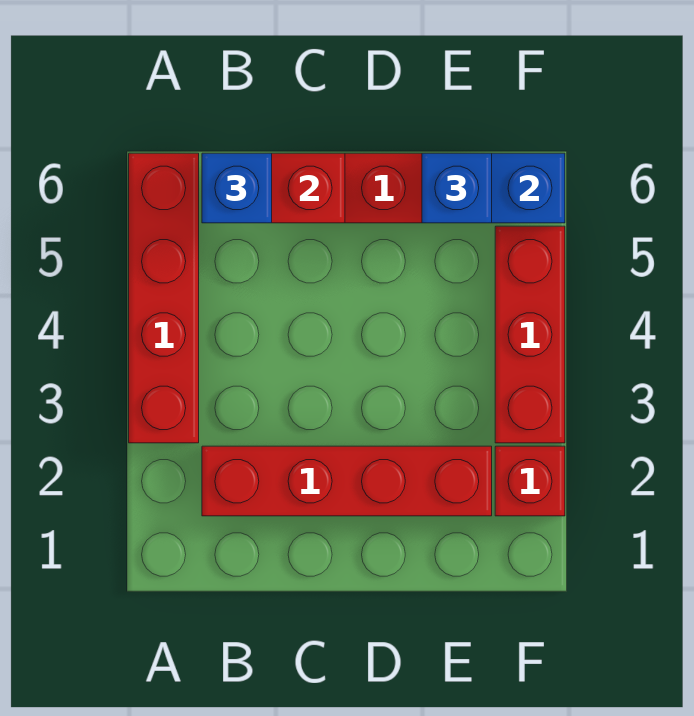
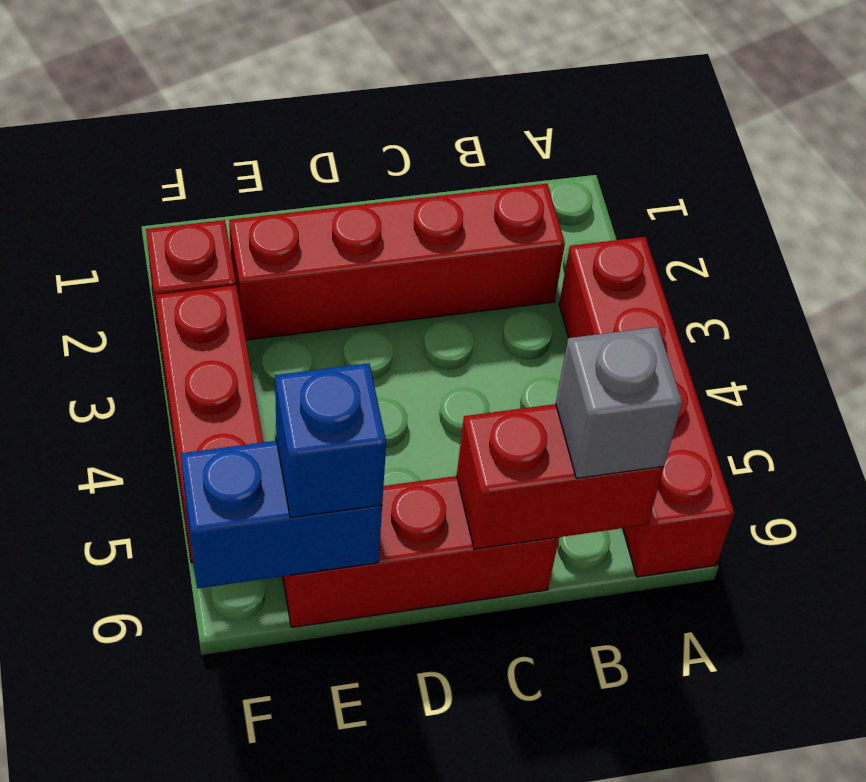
blue brick B6 level 3 -> grey brick B6 level 3

